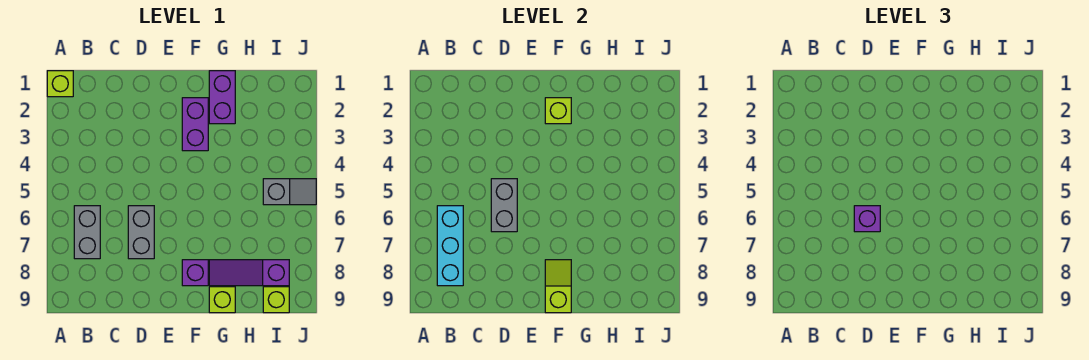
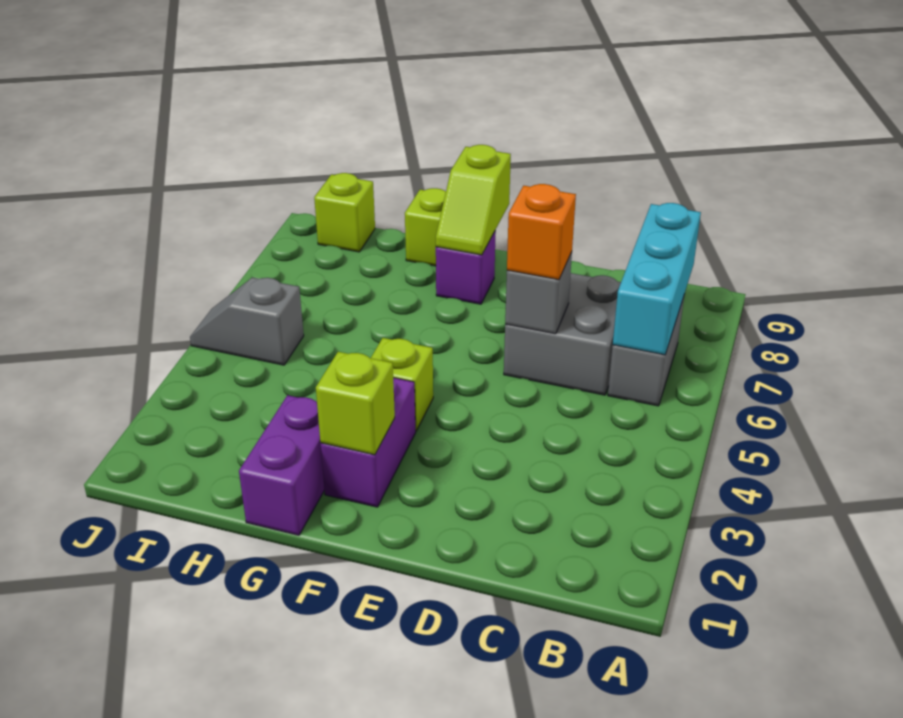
lime brick A1 level 1 -> lime brick F4 level 1
grey brick D5:D6 level 2 -> grey brick D6 level 2
grey brick D6:D7 level 1 -> grey brick C6:D7 level 1
purple brick D6 level 3 -> orange brick D6 level 3
purple slope G8:I8 level 1 top I -> none

